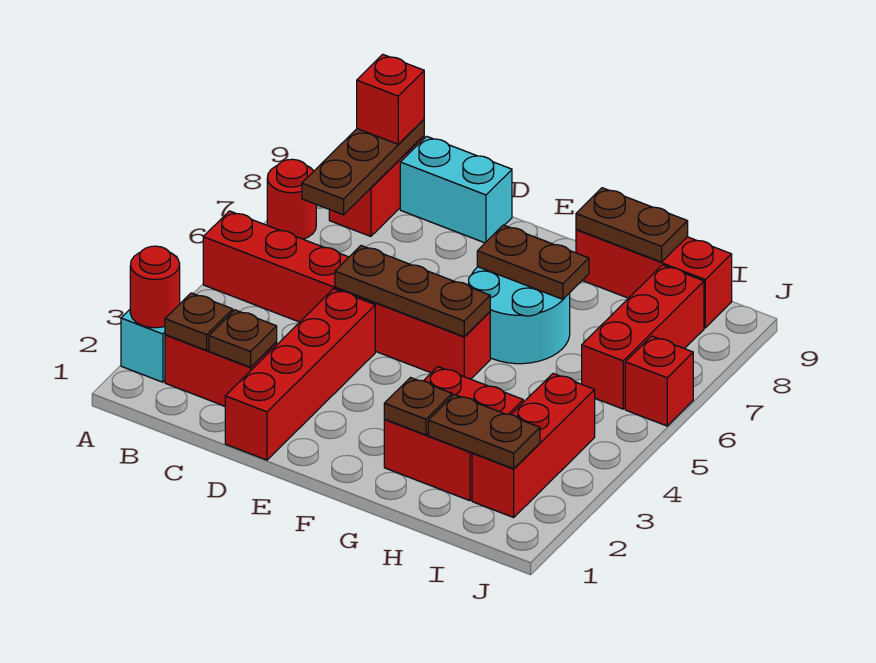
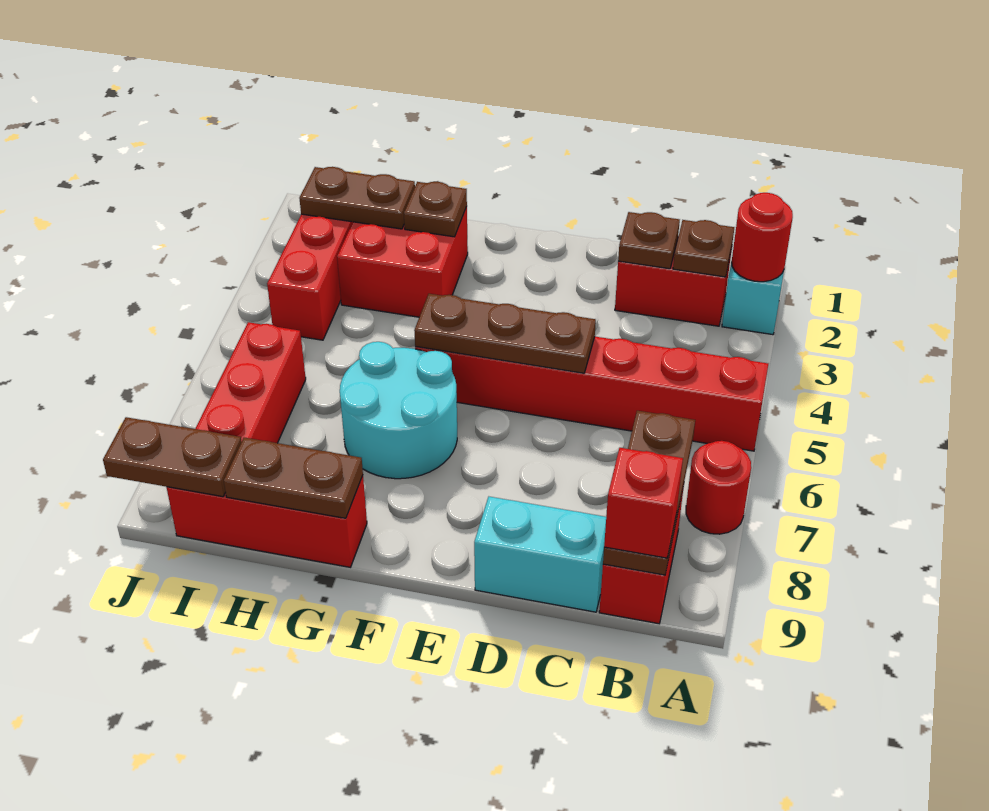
red brick D1:D4 level 1 -> none
brown plate F7:G7 level 2 -> brown plate I9:J9 level 2
red brick J6 level 1 -> none

